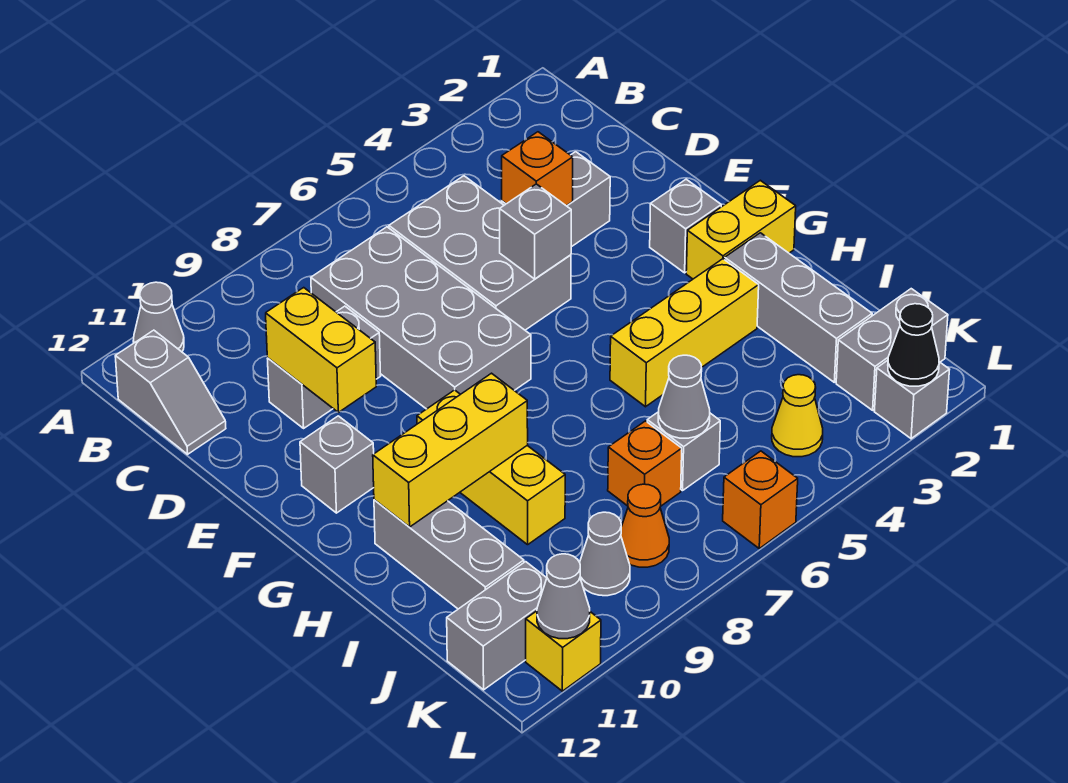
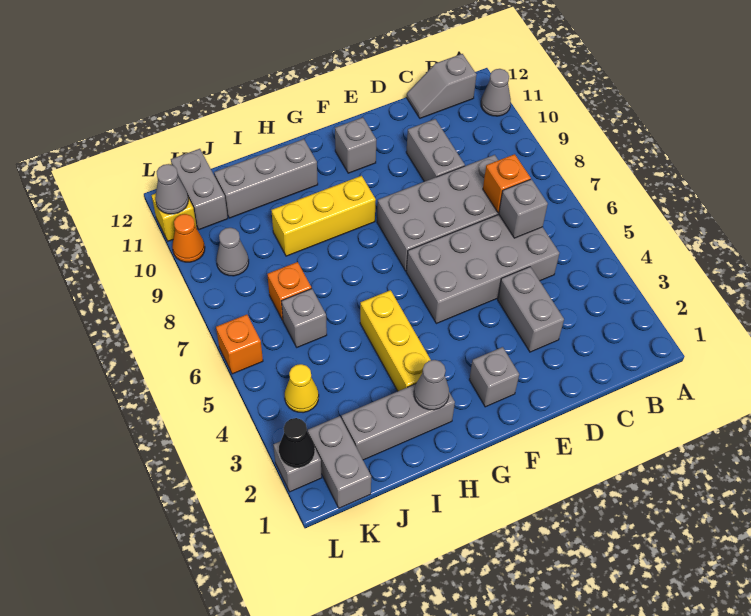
grey brick C5:E6 level 1 -> grey brick C5:F6 level 1
orange brick D4 level 2 -> orange brick C7 level 2
yellow brick D10:E10 level 2 -> none
grey brick E5 level 2 -> grey brick C6 level 2
yellow brick G1:G2 level 1 -> none
yellow brick H9:H11 level 2 -> none
grey cone J6 level 2 -> grey cone H2 level 2
orange cone K8 level 1 -> orange cone L10 level 1

